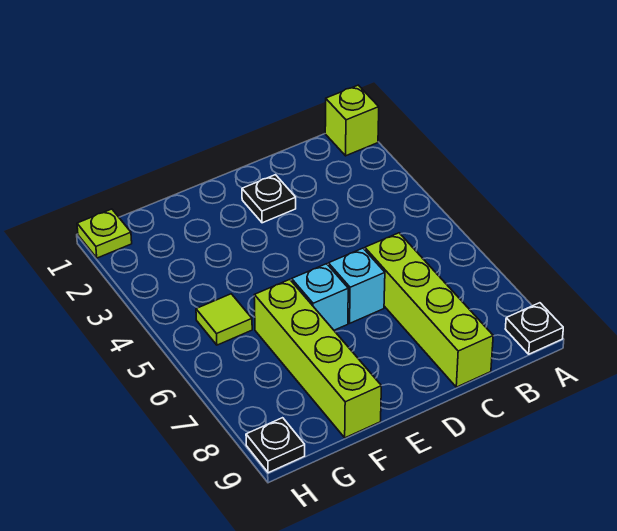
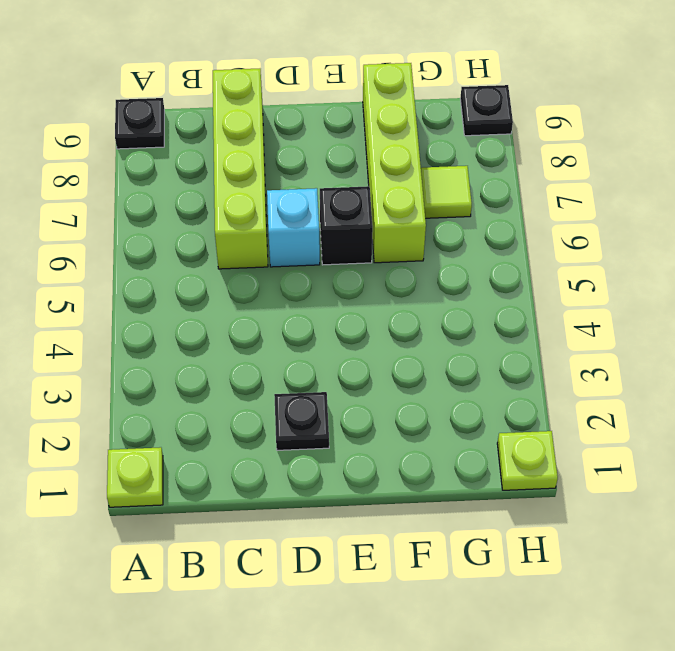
lime brick A1 level 1 -> lime plate A1 level 1
cyan brick E6 level 1 -> black brick E6 level 1
lime tile G5 level 1 -> lime tile G7 level 1

